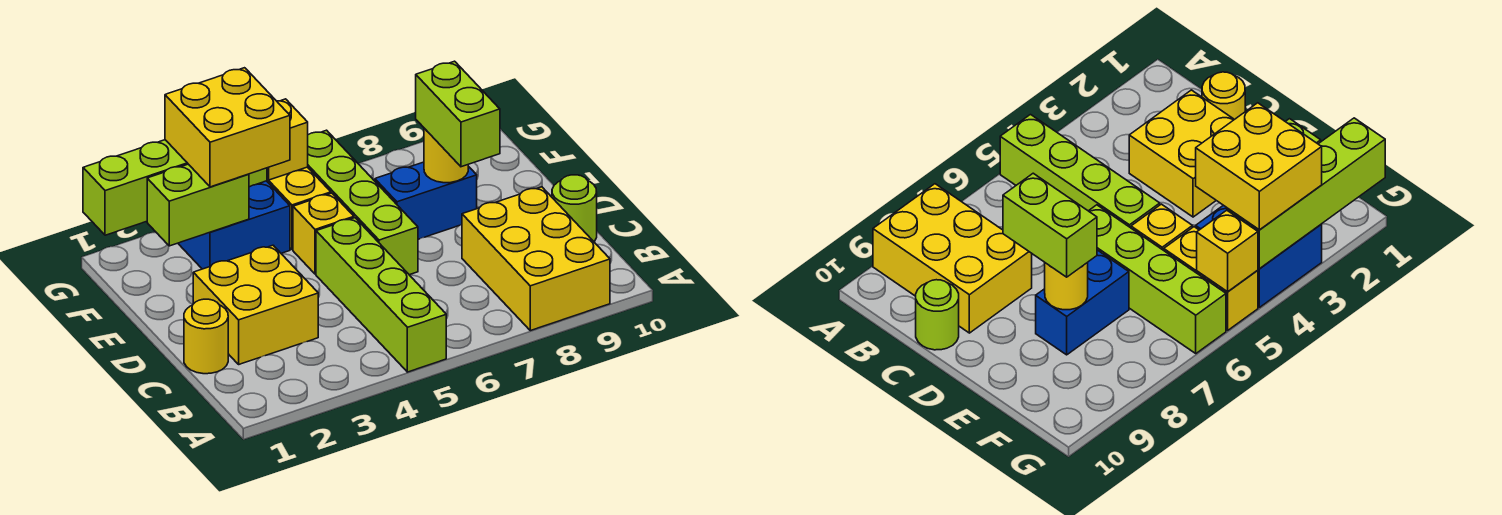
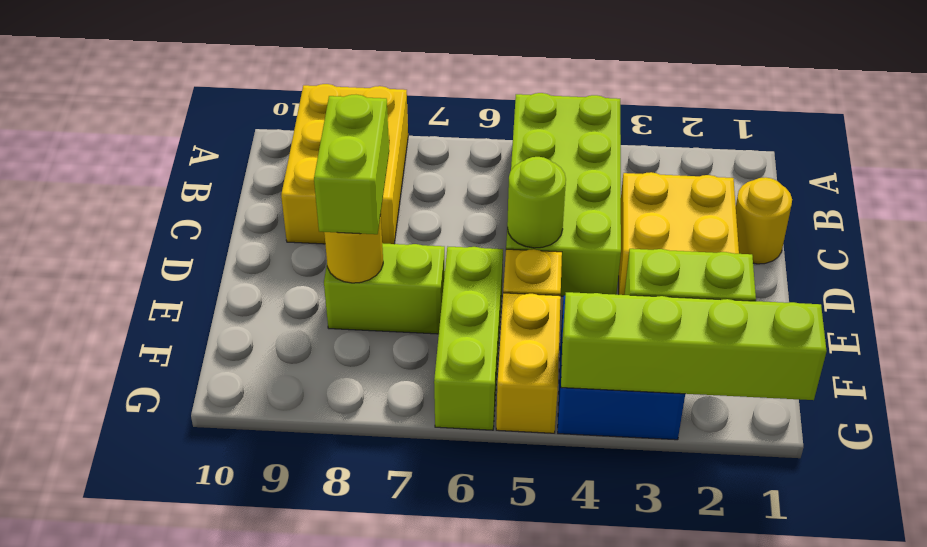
lime brick A5:D5 level 1 -> lime brick A4:D5 level 1
lime round brick C10 level 1 -> lime round brick D5 level 2
lime brick D6:G6 level 1 -> lime brick E6:G6 level 1
blue brick E7:E8 level 1 -> lime brick E7:E8 level 1
yellow brick F3:G4 level 3 -> none
yellow brick G5 level 2 -> none

